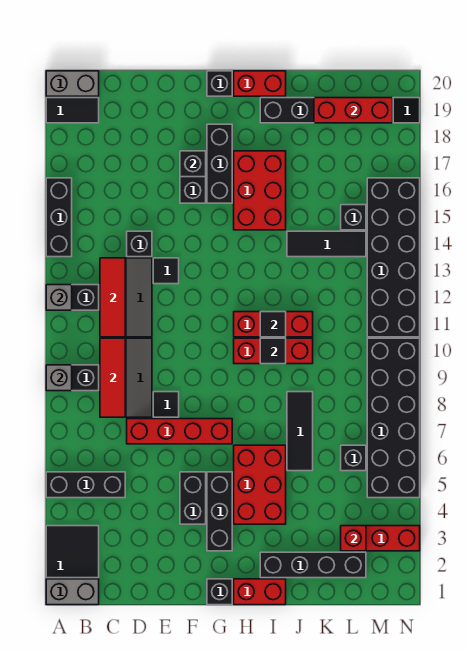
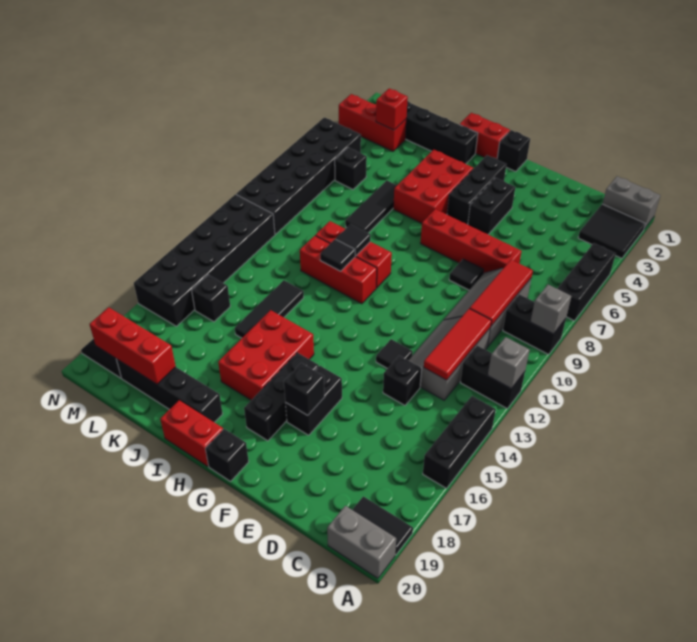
black brick A5:C5 level 1 -> black brick A5:A7 level 1
black tile J14:L14 level 1 -> black tile J13:J15 level 1

